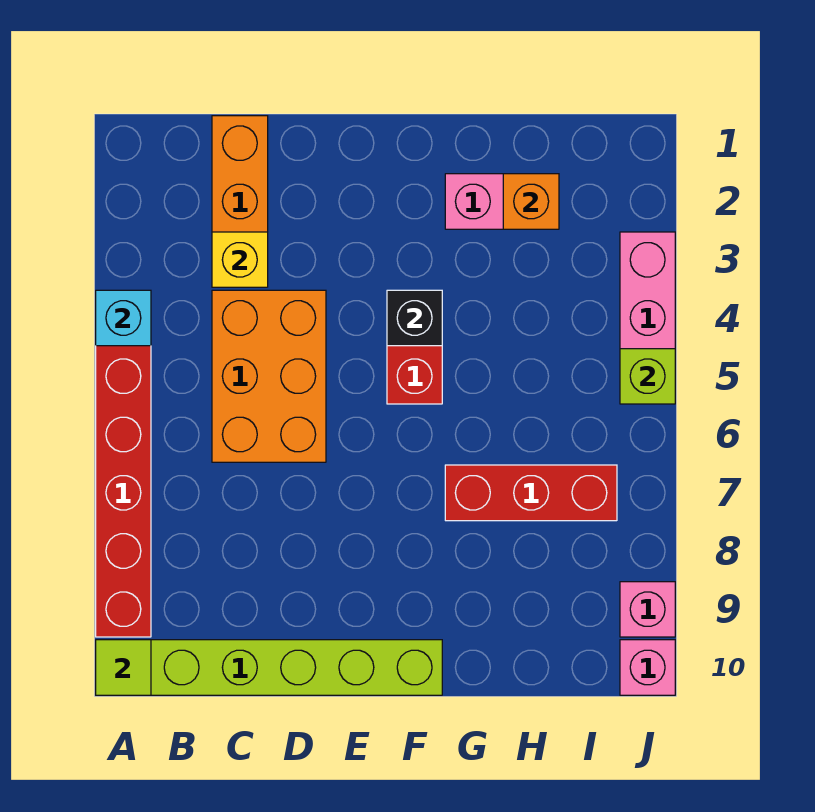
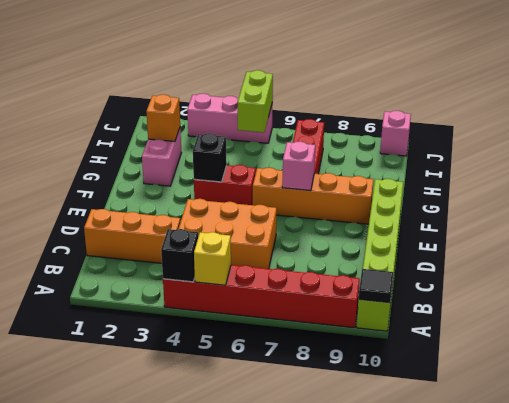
cyan brick A4 level 2 -> black brick A4 level 2
lime tile A10 level 2 -> black tile A10 level 2
yellow brick C3 level 2 -> yellow brick A5 level 2
none -> orange brick F6:F9 level 1
lime brick J5 level 2 -> lime brick I5:J5 level 2
pink brick J9 level 1 -> pink brick F7 level 2

